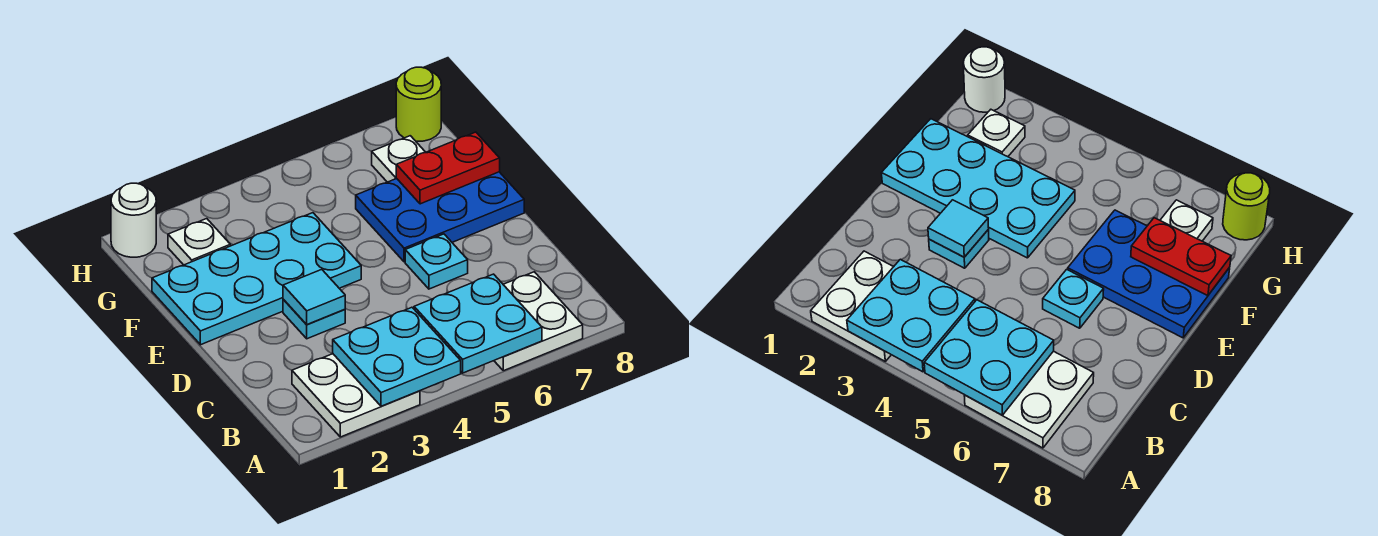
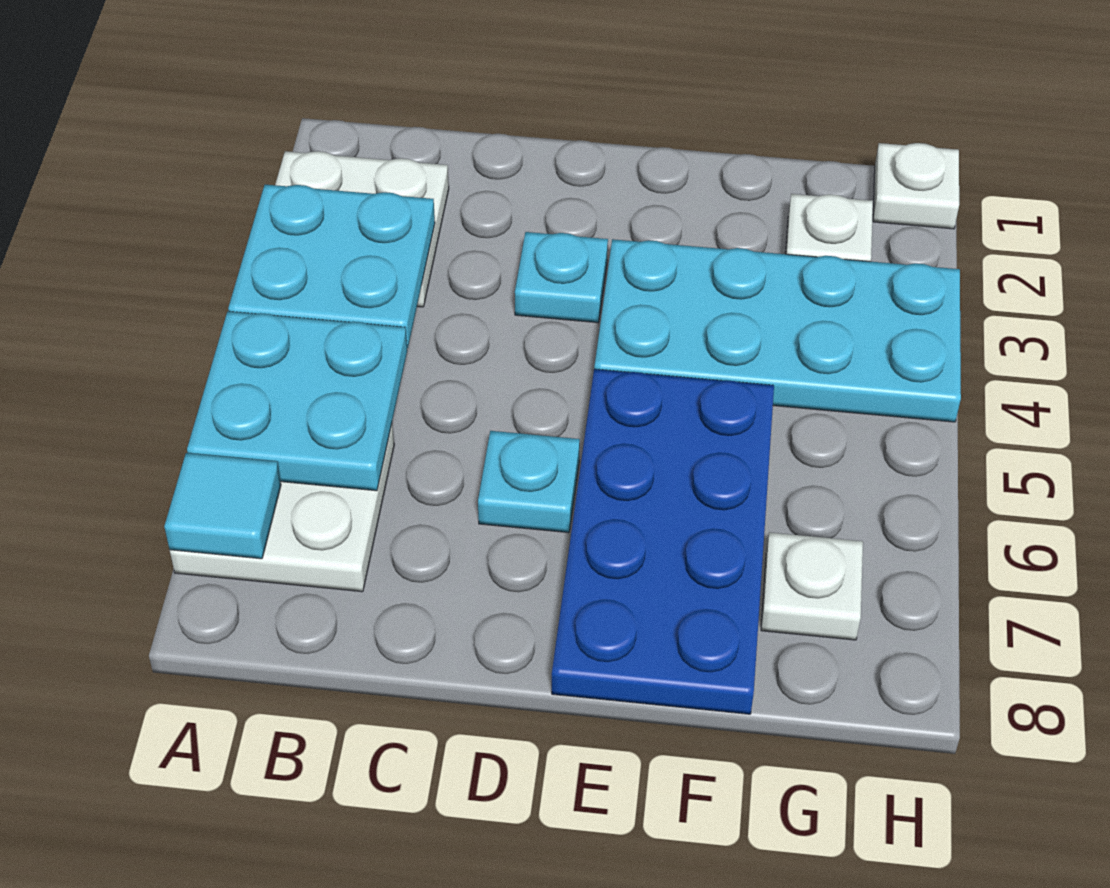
cyan tile D3 level 2 -> cyan tile A7 level 2
cyan plate E1:F4 level 1 -> cyan plate E3:H4 level 1
blue plate E6:F8 level 1 -> blue plate E5:F8 level 1
red plate F7:F8 level 2 -> none
white round brick H1 level 1 -> white plate H1 level 1
lime round brick H8 level 1 -> none

